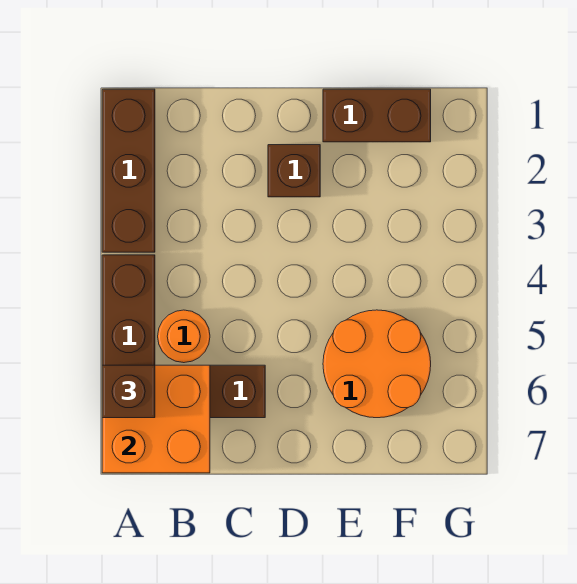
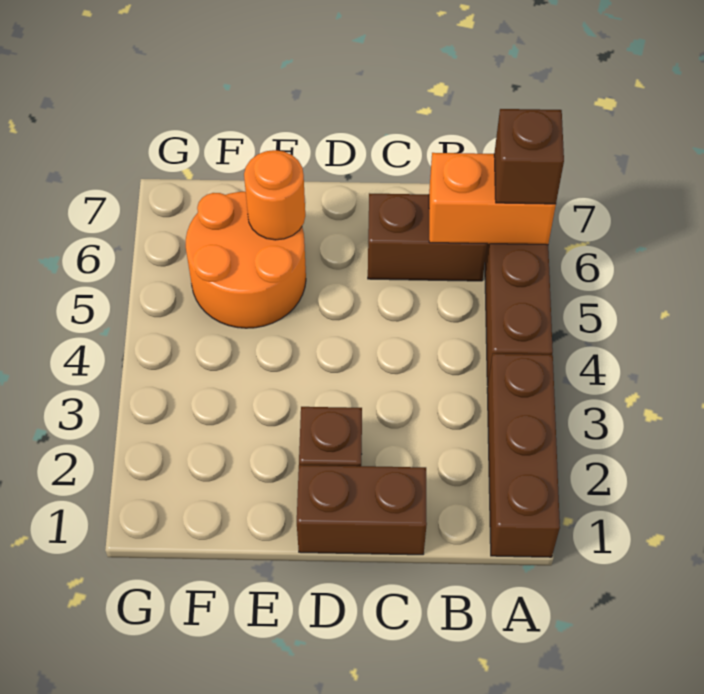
orange brick A6:B7 level 2 -> orange brick A6:B6 level 2
orange round brick B5 level 1 -> orange round brick E6 level 2
brown brick E1:F1 level 1 -> brown brick C1:D1 level 1

